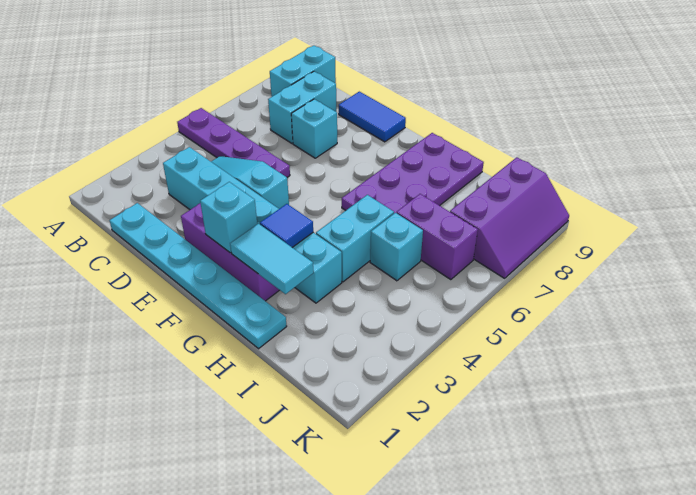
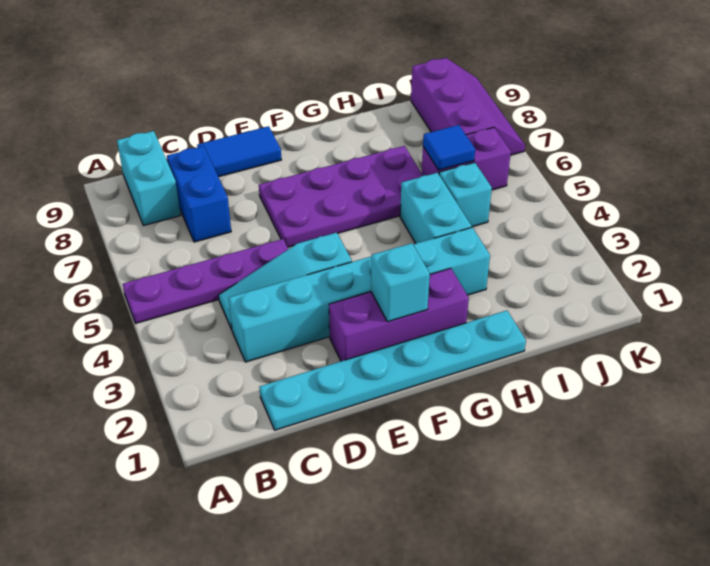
cyan brick C7:C8 level 1 -> blue brick C7:C8 level 1
cyan brick D7 level 1 -> none
cyan tile G2:H2 level 2 -> none
blue tile G3 level 2 -> blue tile I6 level 2
purple plate G6:H9 level 1 -> purple plate E6:H7 level 1

